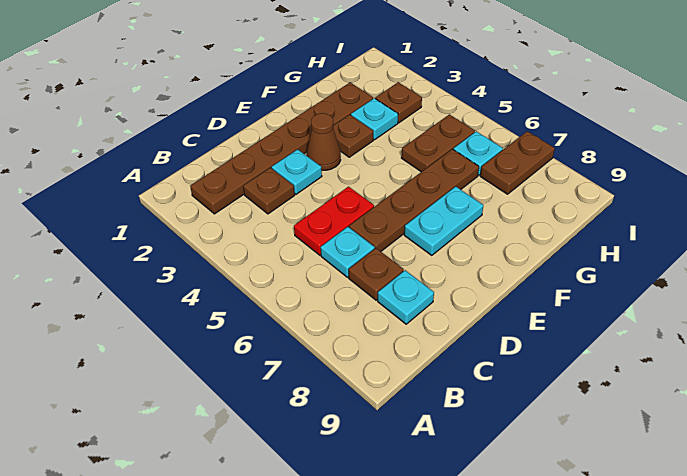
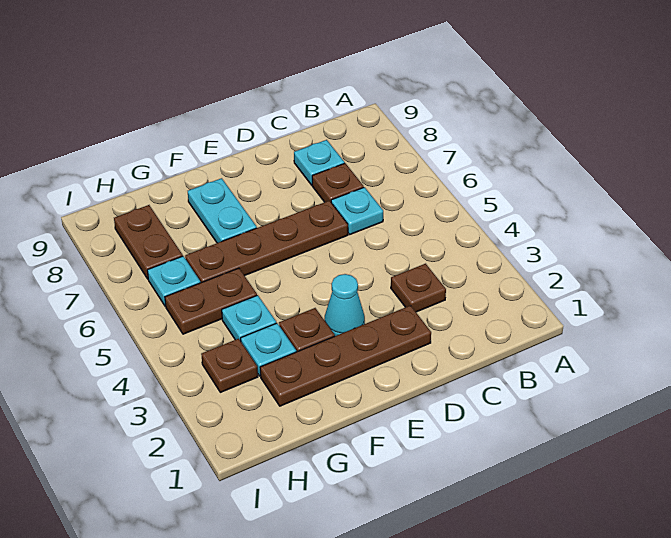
brown plate B2:G2 level 1 -> brown plate D2:G2 level 1
red plate C5:D5 level 1 -> none
cyan plate D3 level 1 -> cyan plate G4 level 1
brown cone E3 level 1 -> cyan cone E3 level 1
cyan plate E7:F7 level 1 -> cyan plate F7:F8 level 1
brown plate H7:I7 level 1 -> brown plate H7:H8 level 1

